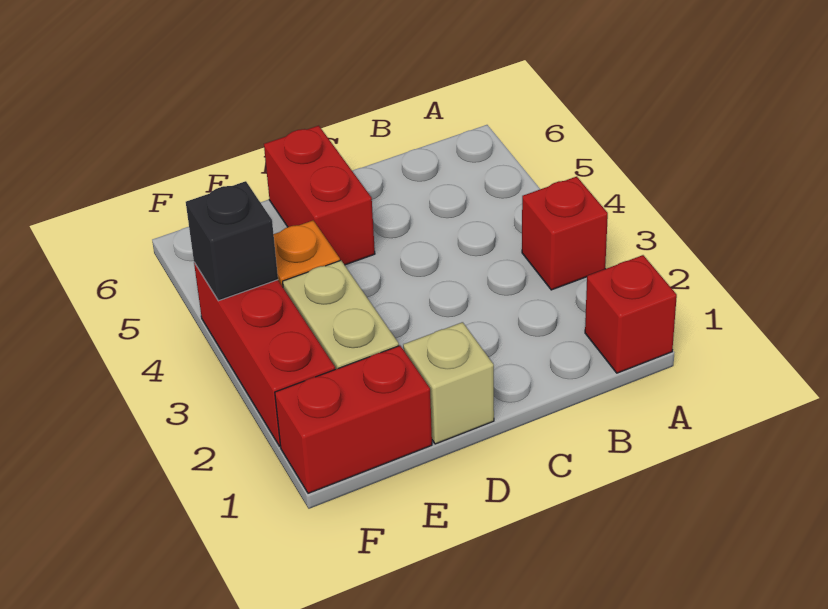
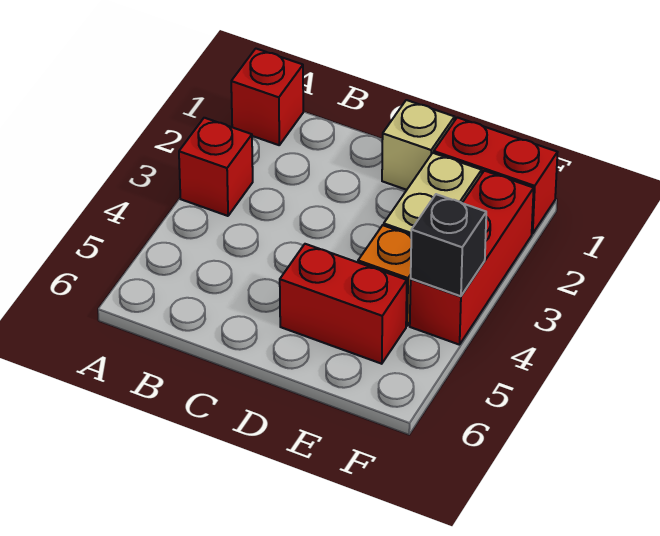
red brick D5:D6 level 1 -> red brick D5:E5 level 1

